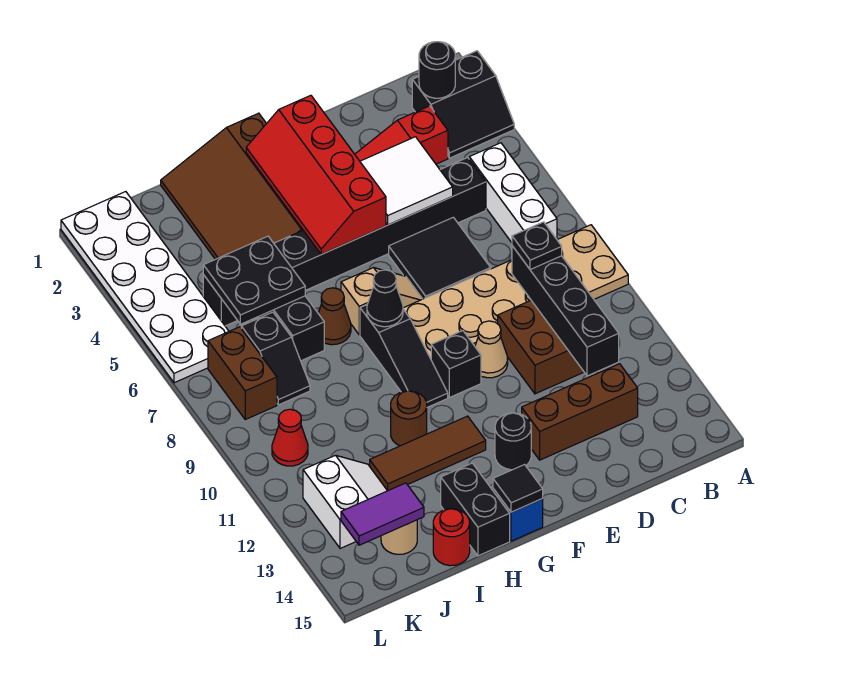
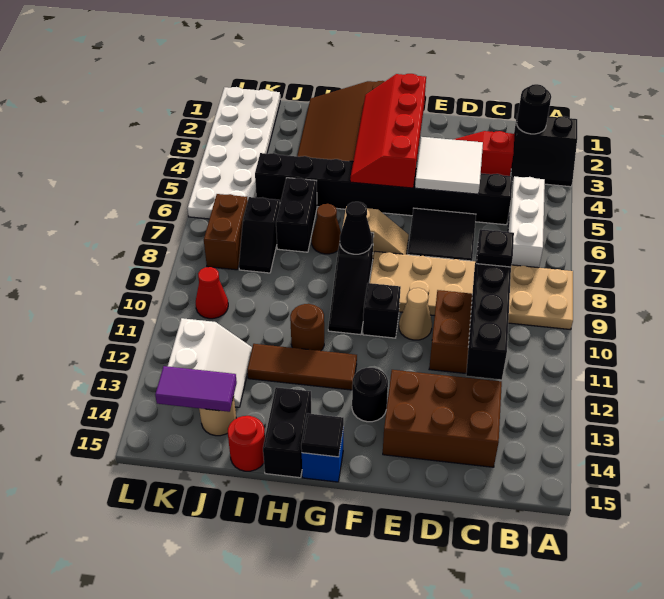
brown brick C13:E13 level 1 -> brown brick C13:E14 level 1
black plate I5:J6 level 2 -> none

